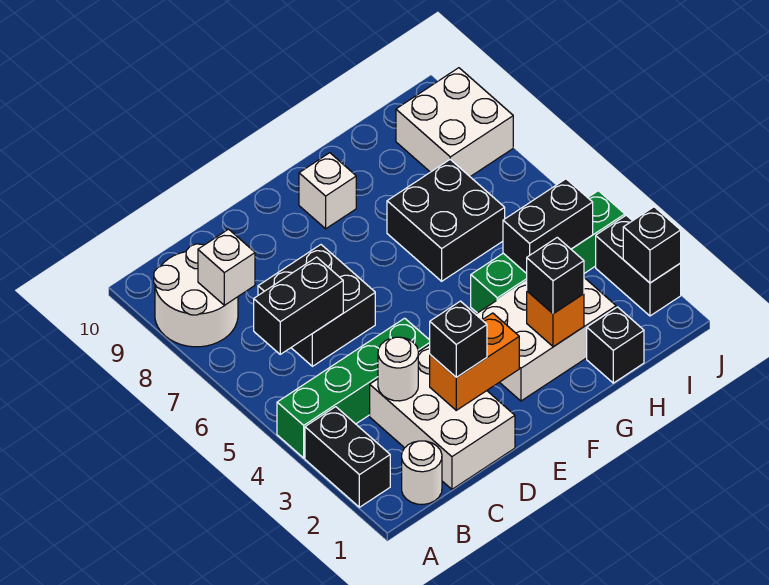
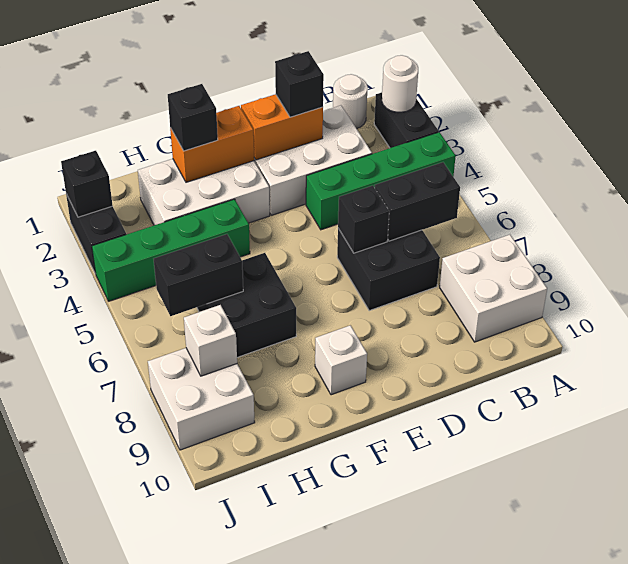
white round brick A8:B9 level 1 -> white brick A8:B9 level 1
white brick B8 level 2 -> white brick I8 level 2
white brick C1:D3 level 1 -> white brick C2:E3 level 1
white round brick C3 level 2 -> white round brick A2 level 2
orange brick G2 level 2 -> orange brick F2:G2 level 2
black brick H1 level 1 -> black brick D6 level 2
black brick H4:I4 level 2 -> black brick H6:I6 level 2

